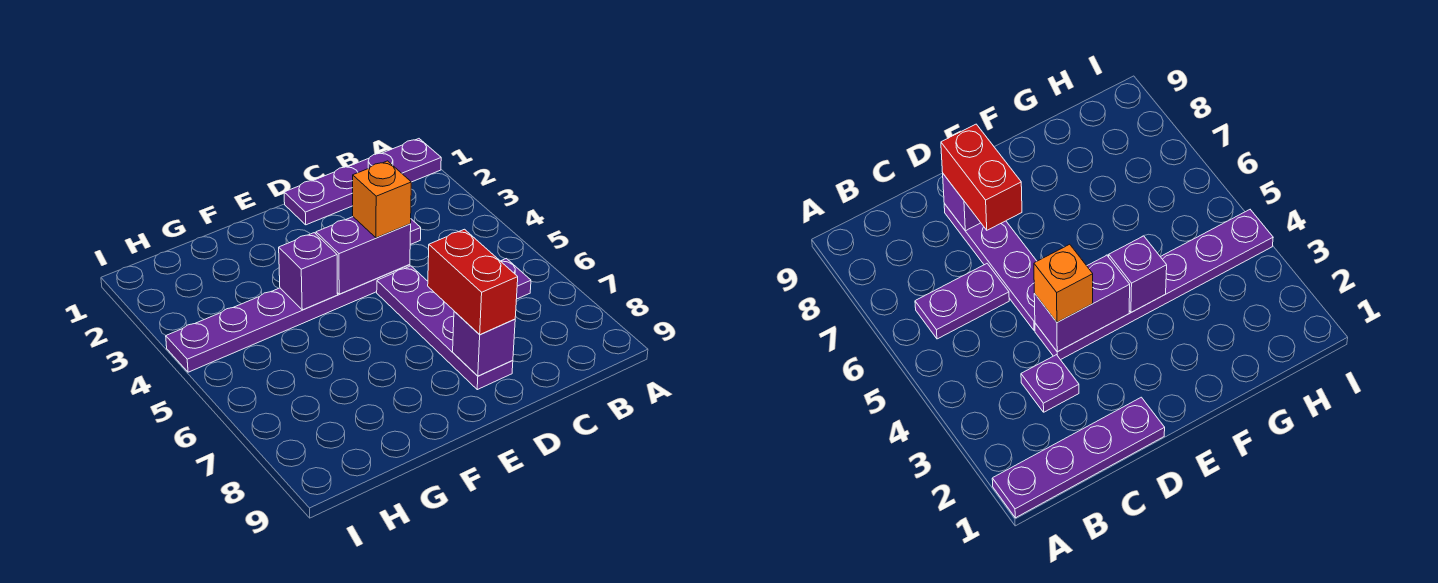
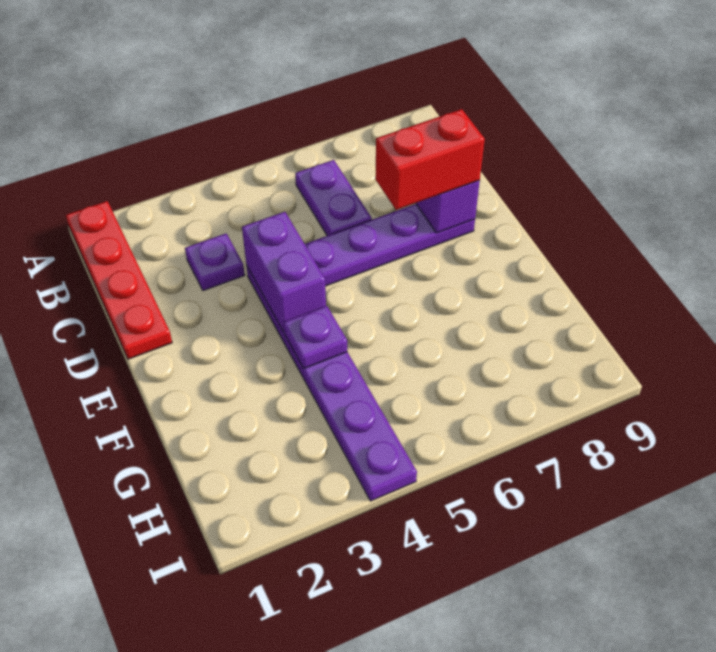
purple plate A1:D1 level 1 -> red plate A1:D1 level 1
orange brick D4 level 3 -> none
purple brick F4 level 2 -> purple plate F4 level 2

